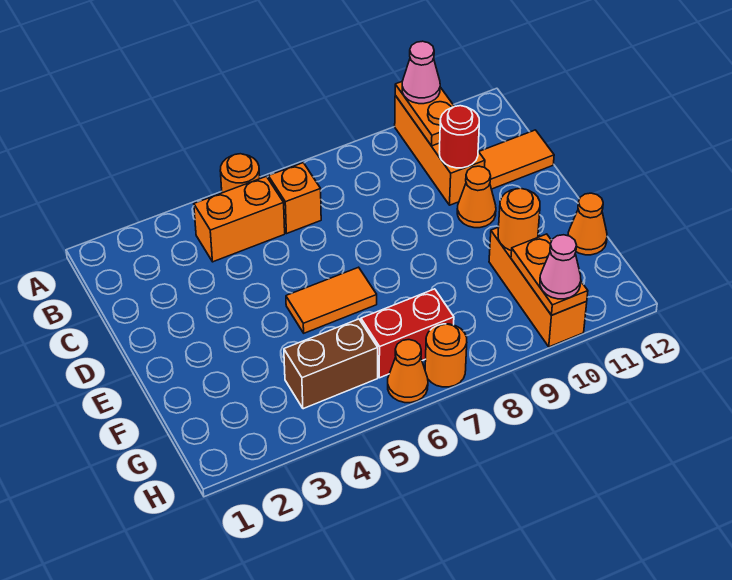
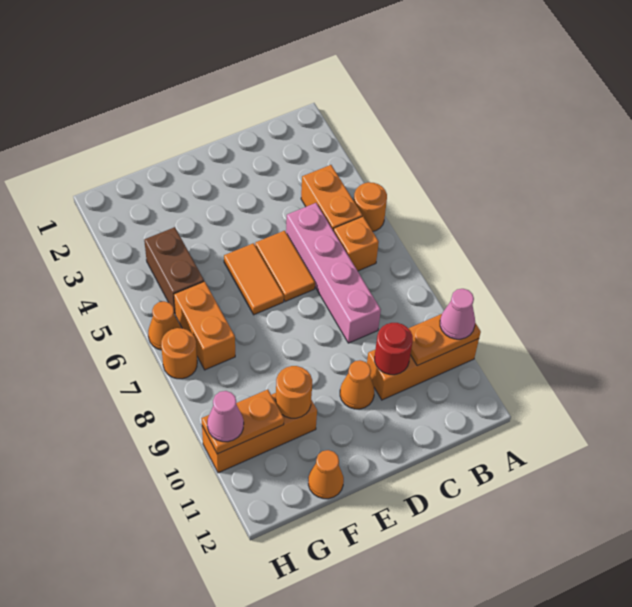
none -> pink brick C5:C8 level 1
orange tile C11:C12 level 1 -> orange tile D5:D6 level 1
red brick G6:G7 level 1 -> orange brick G6:G7 level 1

